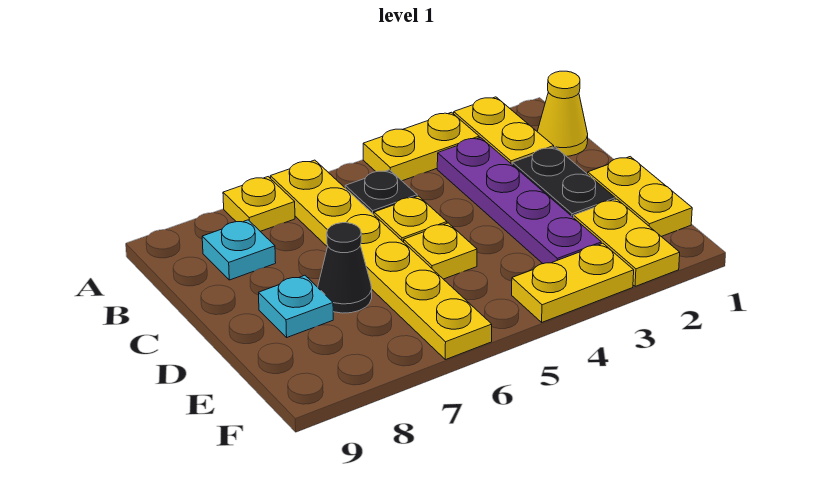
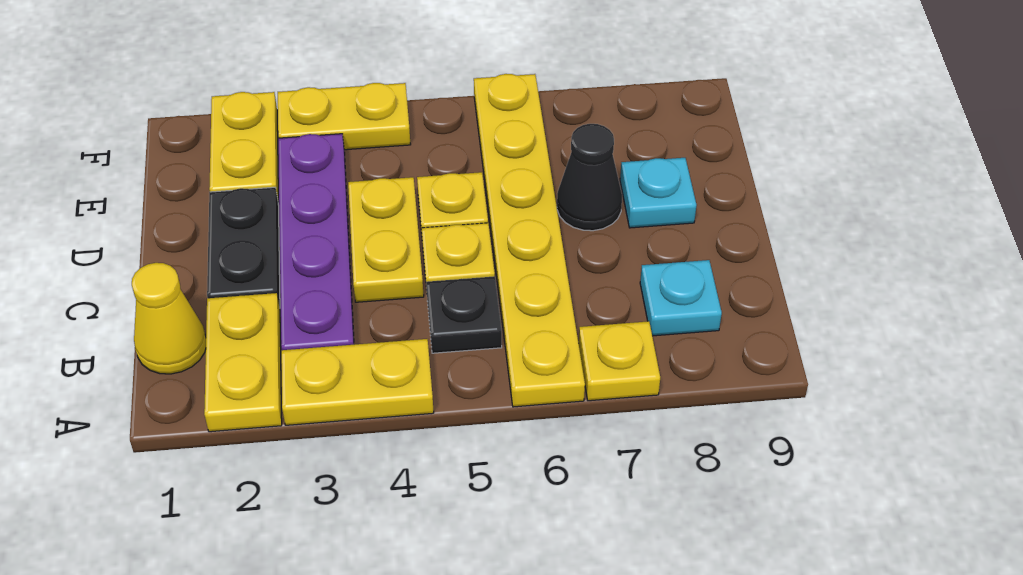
yellow plate D1:E1 level 1 -> yellow plate C4:D4 level 1

